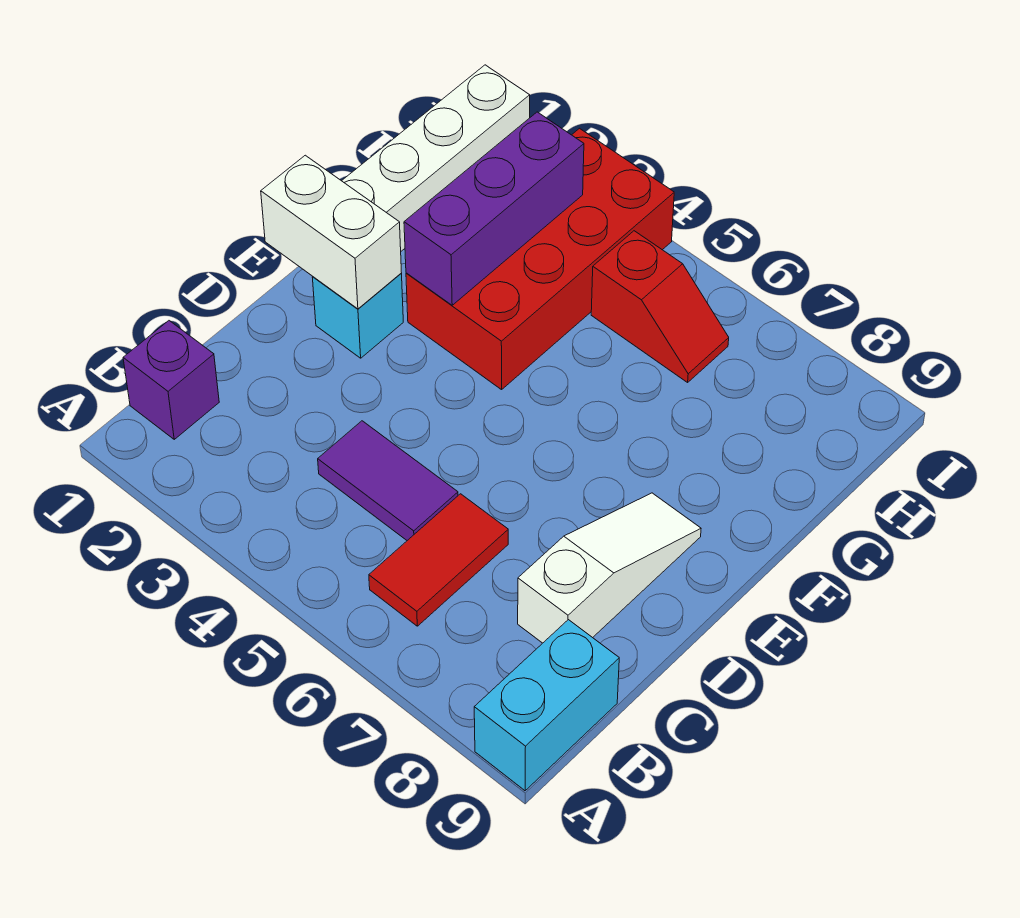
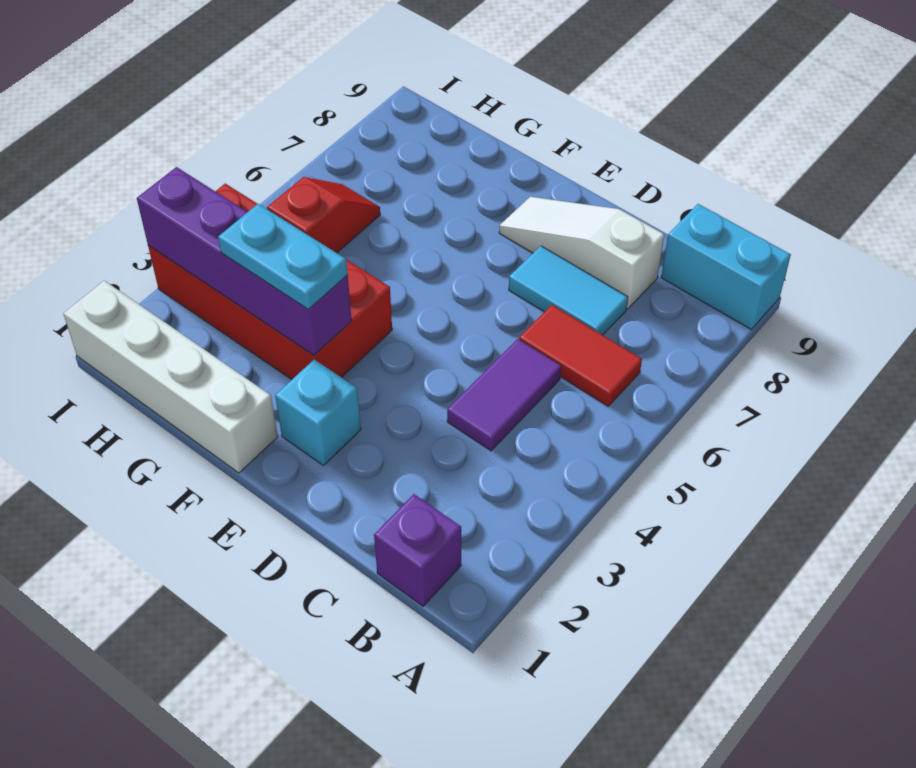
none -> cyan tile C7:D7 level 1
white brick E1:E2 level 2 -> none
purple brick F3:H3 level 2 -> purple brick F3:I3 level 2
none -> cyan plate F3:G3 level 3

